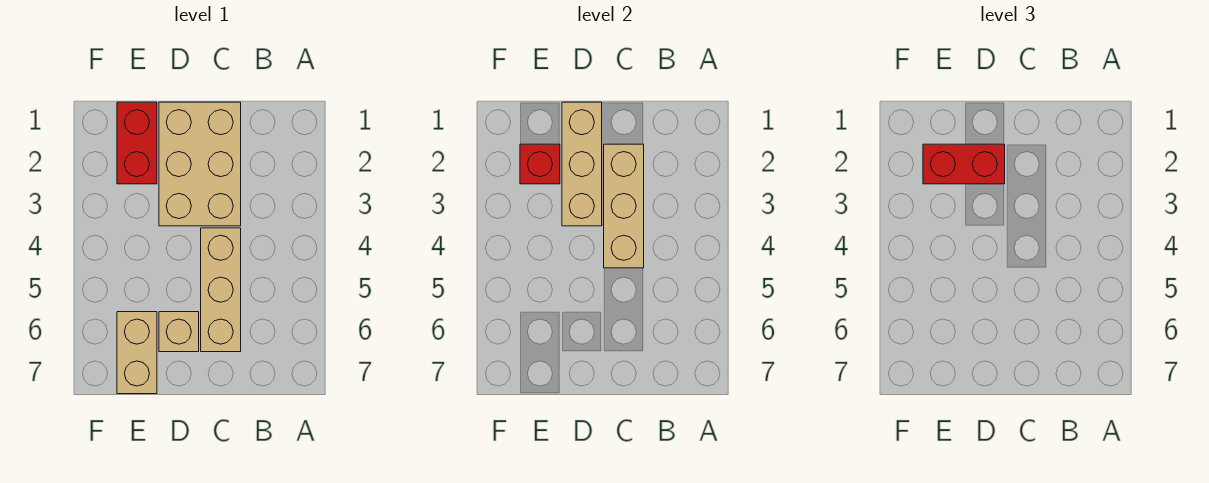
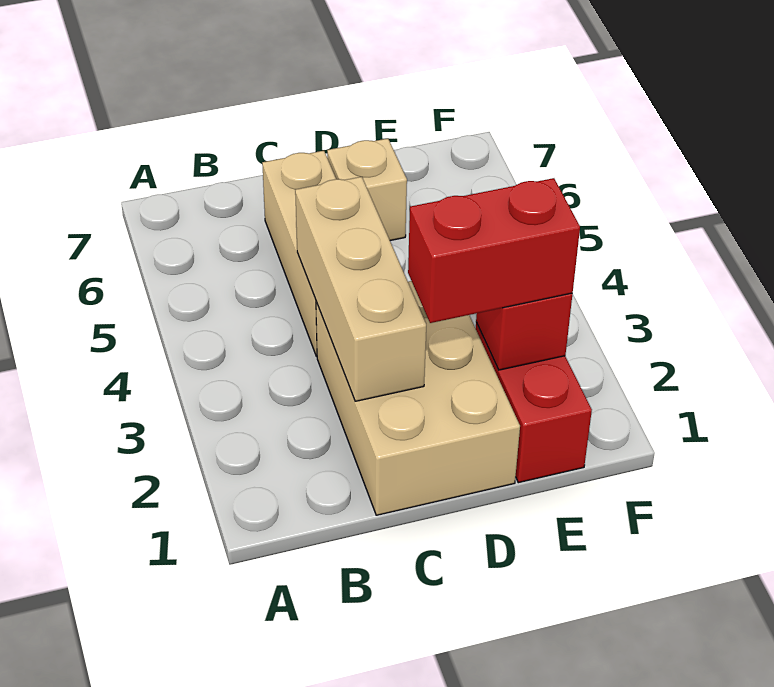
tan brick D1:D3 level 2 -> none
tan brick E6:E7 level 1 -> none

